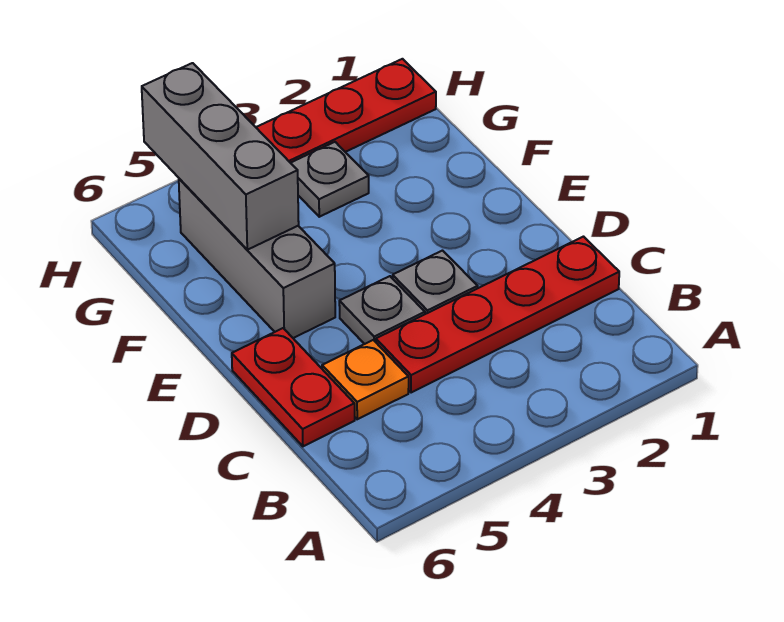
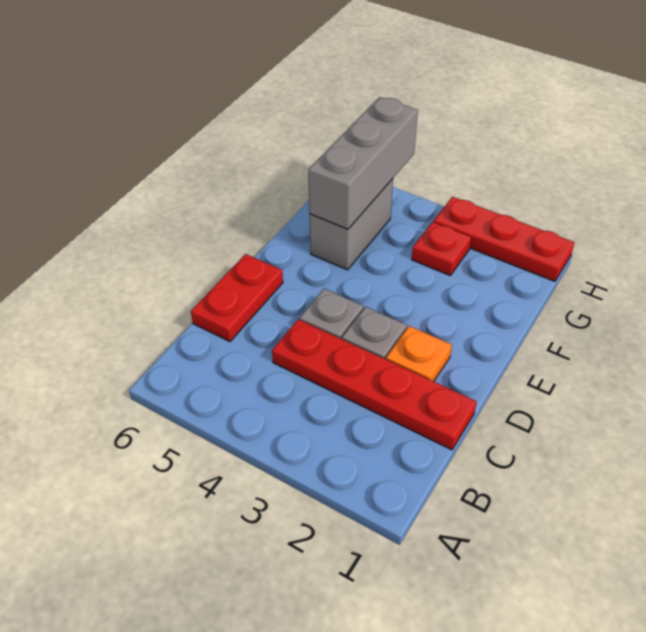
orange plate C5 level 1 -> orange plate D2 level 1
grey brick E5:G5 level 1 -> grey brick F5:G5 level 1
grey plate G3 level 1 -> red plate G3 level 1

